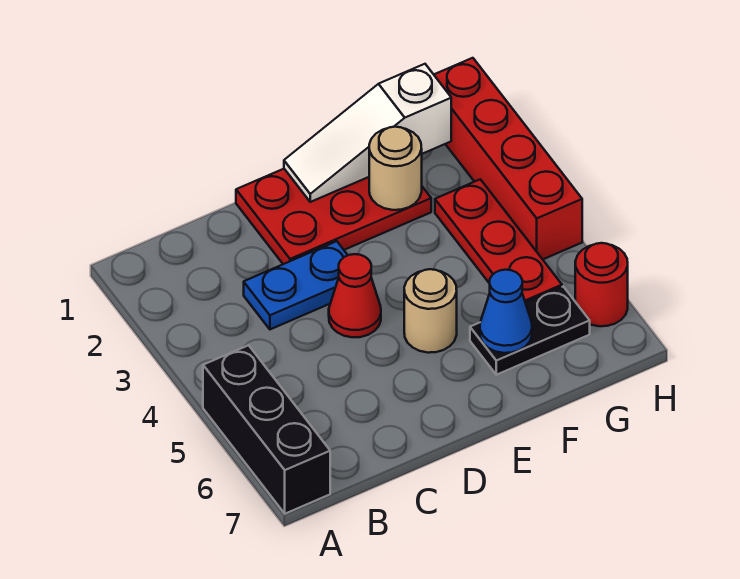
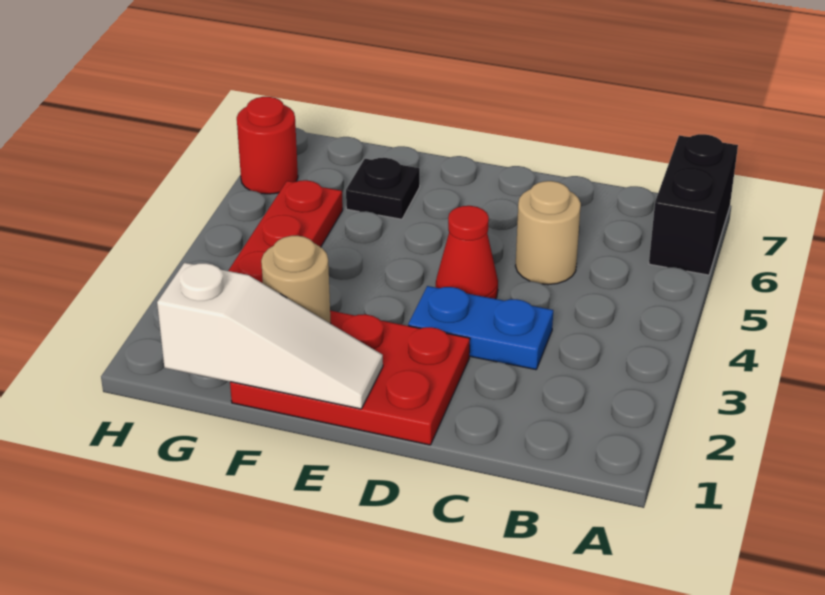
black brick A5:A7 level 1 -> black brick A6:A7 level 1
tan round brick E5 level 1 -> tan round brick C5 level 1
black plate F6:G6 level 1 -> black plate F6 level 1
blue cone F6 level 2 -> none
red brick H1:H4 level 1 -> none

